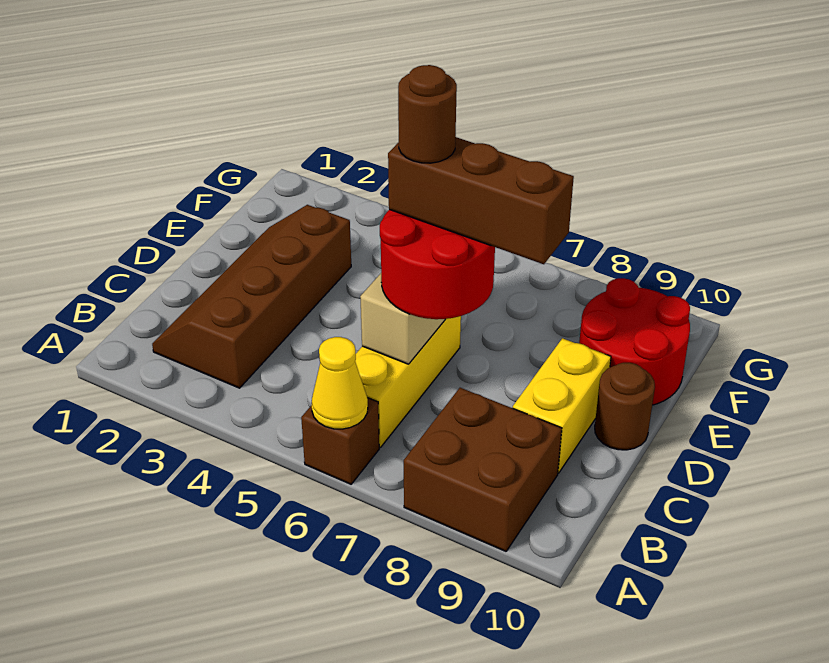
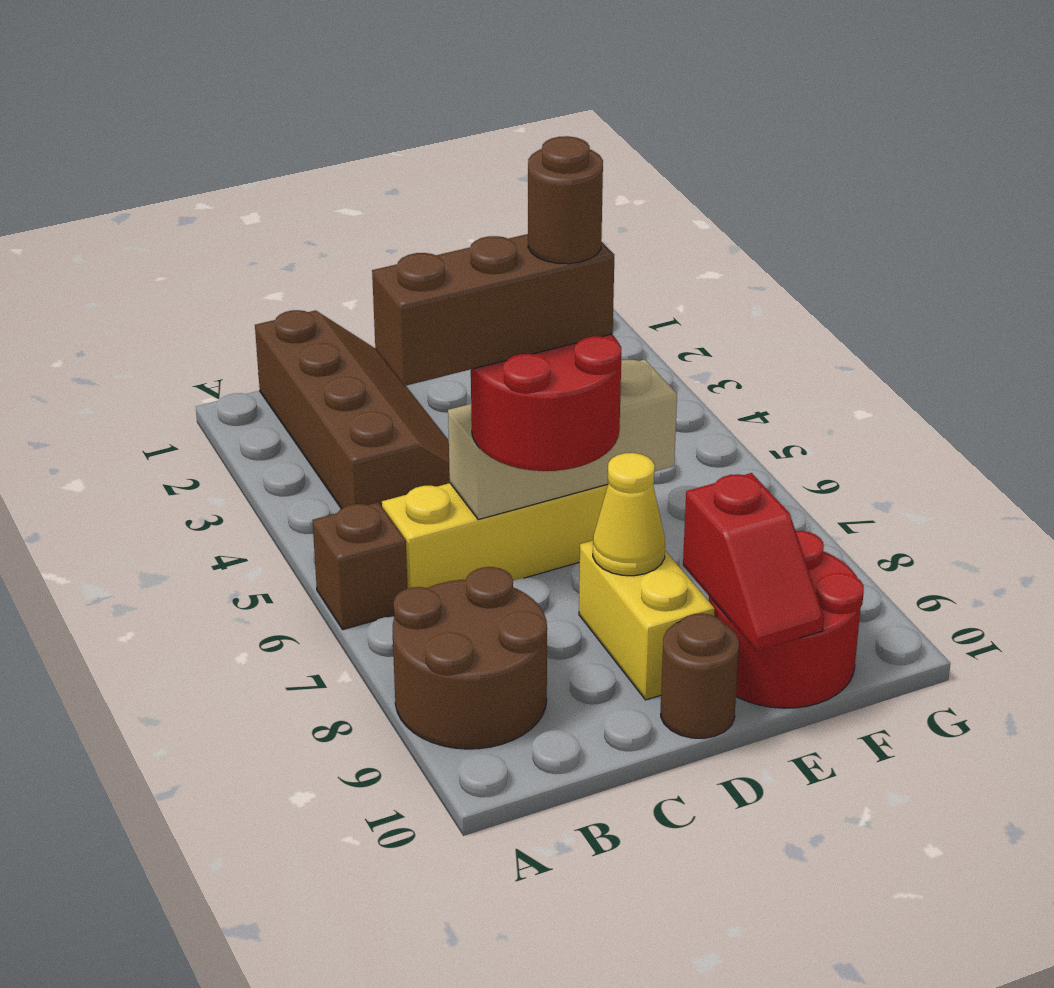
yellow cone A6 level 2 -> yellow cone D8 level 2
brown brick A8:B9 level 1 -> brown round brick A8:B9 level 1
brown slope B2:E3 level 1 top 3 -> brown slope B1:C4 level 1 top B
yellow brick C9:D9 level 1 -> yellow brick D8:D9 level 1
brown brick D6:D8 level 4 -> brown brick B6:D6 level 4
none -> red slope E9:E10 level 2 top 9

